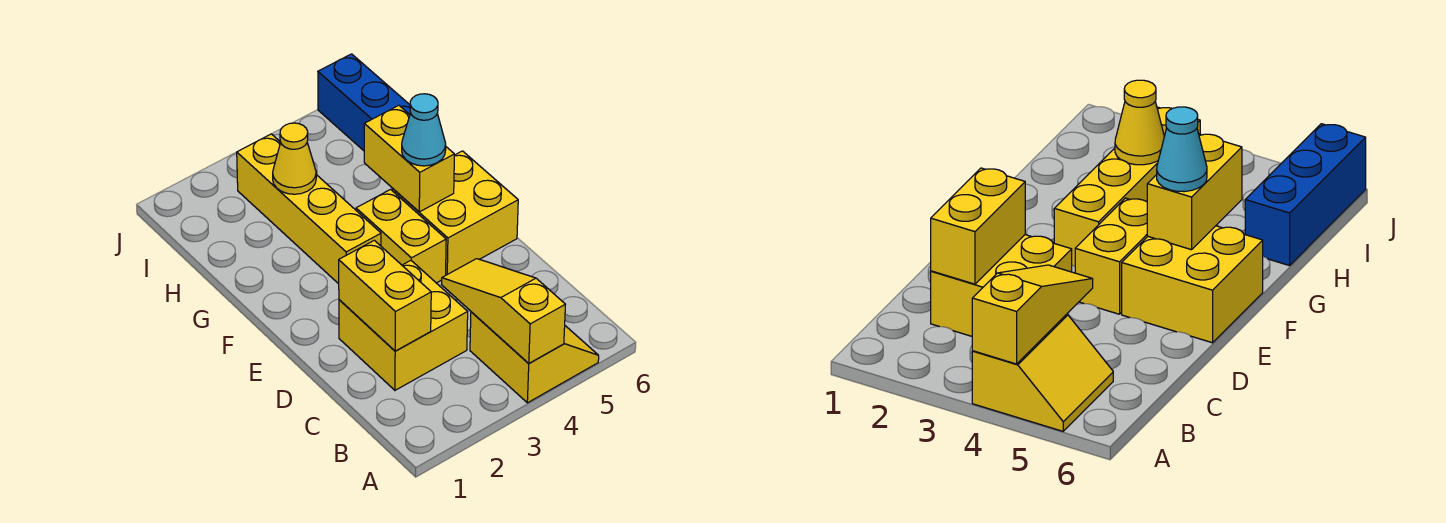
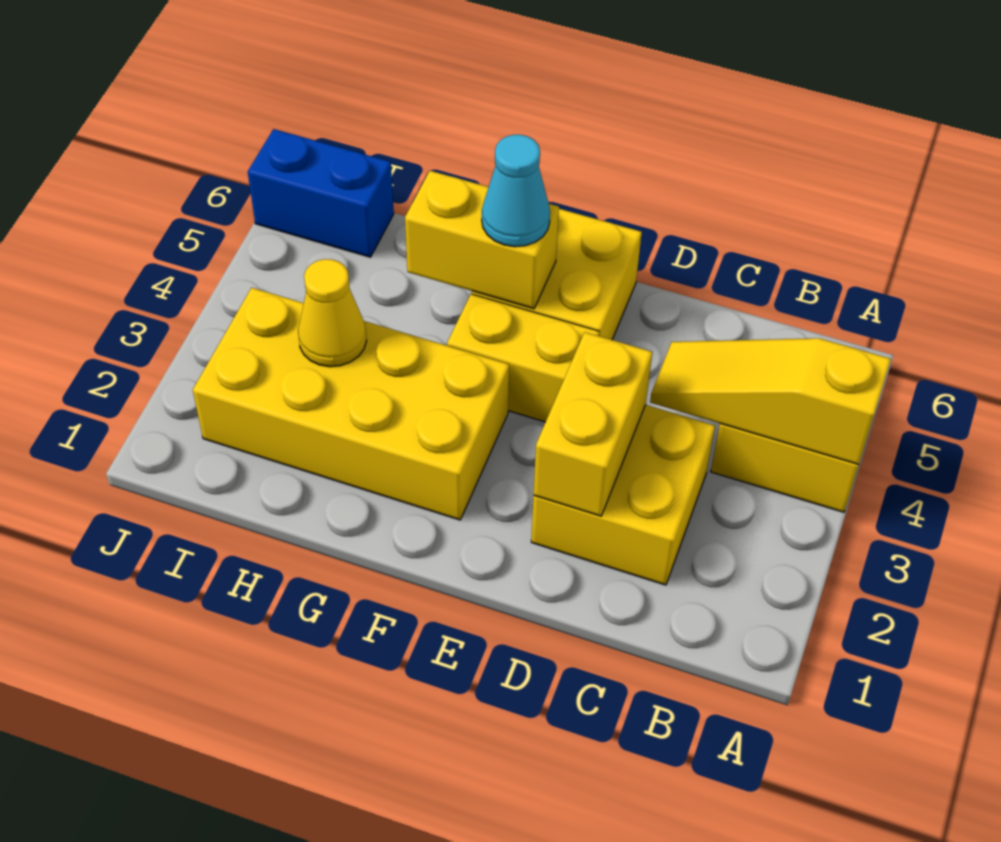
yellow brick C2:D2 level 2 -> yellow brick D2:D3 level 2
yellow brick F3:I3 level 1 -> yellow brick F2:I3 level 1
blue brick H6:J6 level 1 -> blue brick I6:J6 level 1

